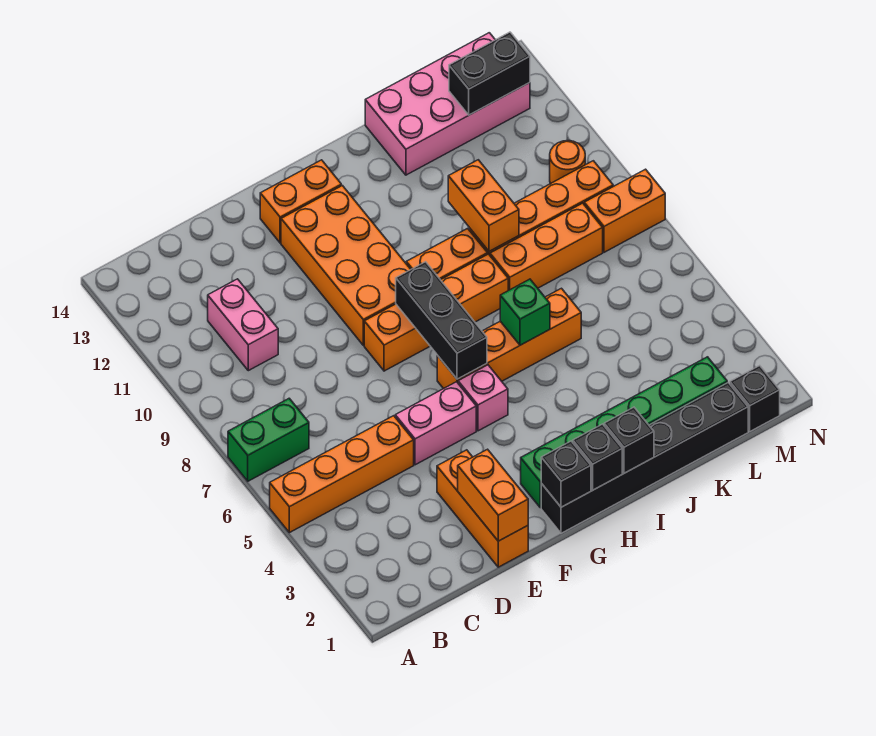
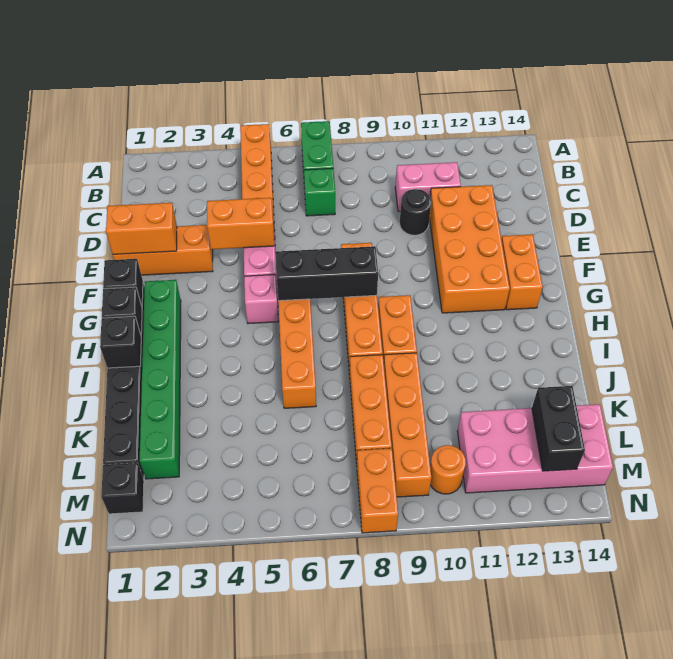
none -> black round brick D10 level 1
orange brick F9:G12 level 1 -> orange brick D11:G12 level 1
green brick I6 level 2 -> green brick C7 level 1
orange brick J9:J10 level 2 -> orange brick E4:E5 level 2
pink brick J13:M14 level 1 -> pink brick L11:M14 level 1

